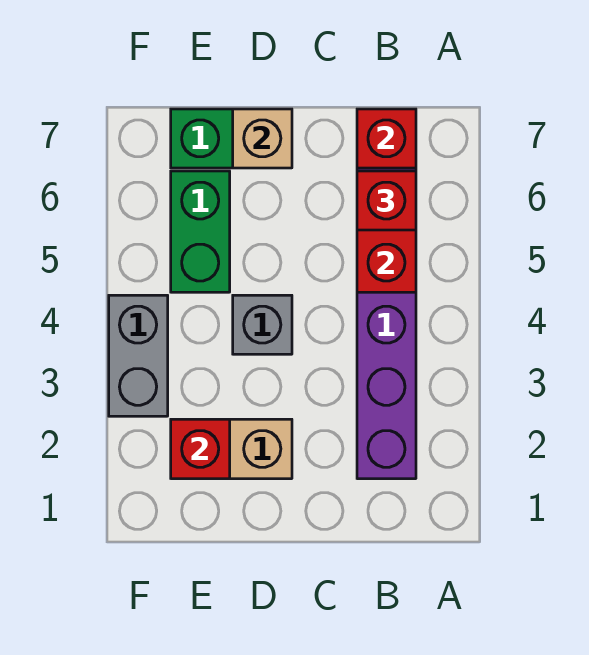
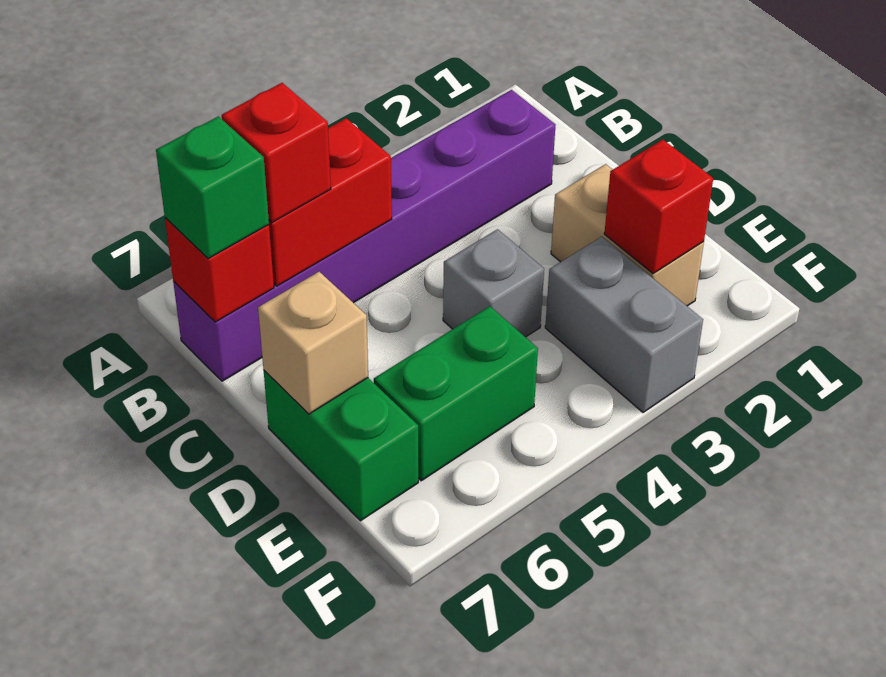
none -> green brick B7 level 3
grey brick F3:F4 level 1 -> grey brick E3:F3 level 1

